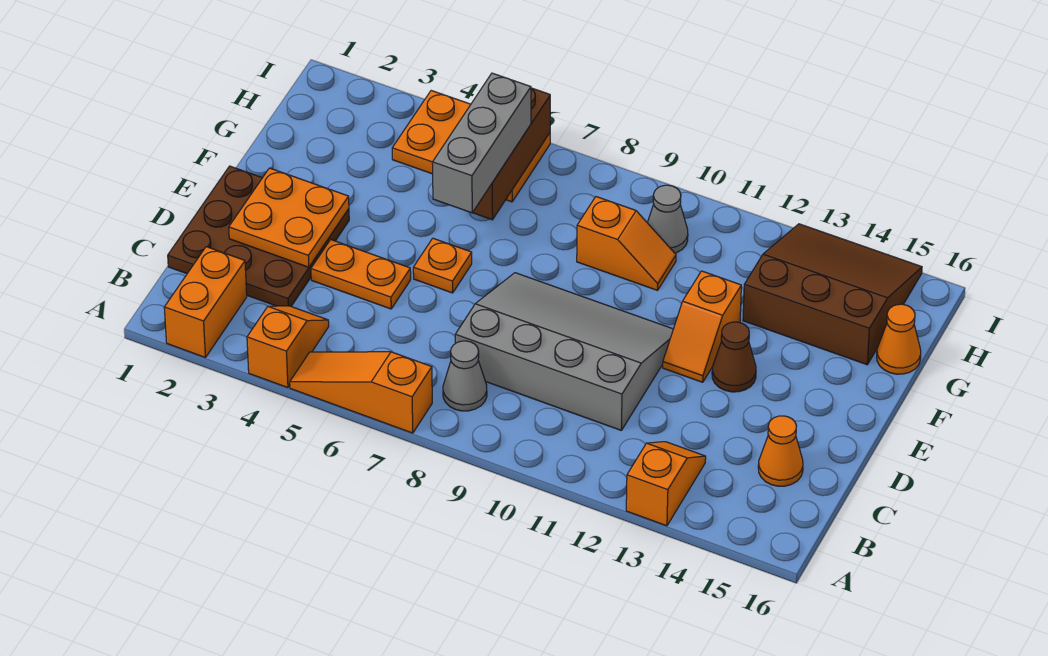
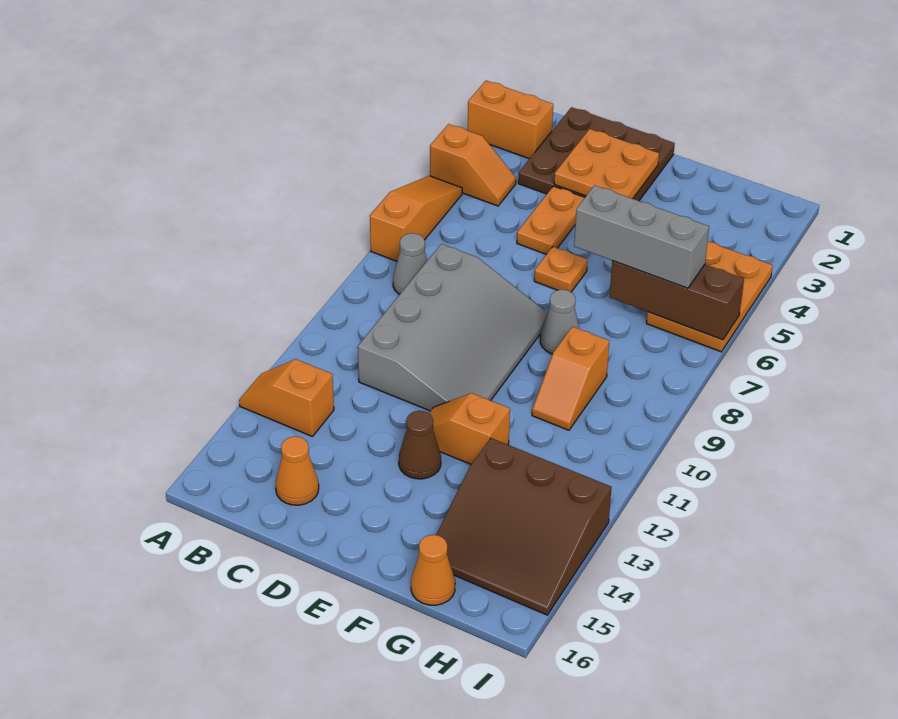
orange slope A13:B13 level 1 top A -> orange slope A13:B13 level 1 top B
brown slope G13:I15 level 1 top G -> brown slope G13:I15 level 1 top 13
grey cone H10 level 1 -> grey cone F8 level 1

